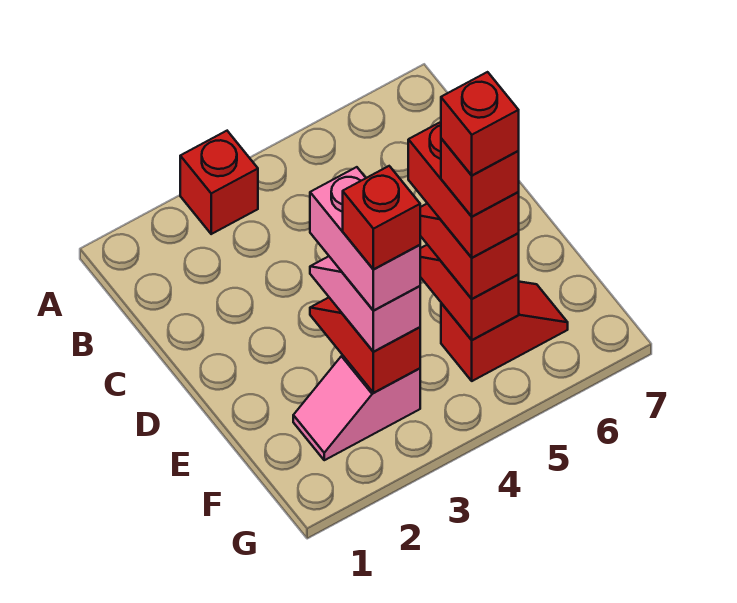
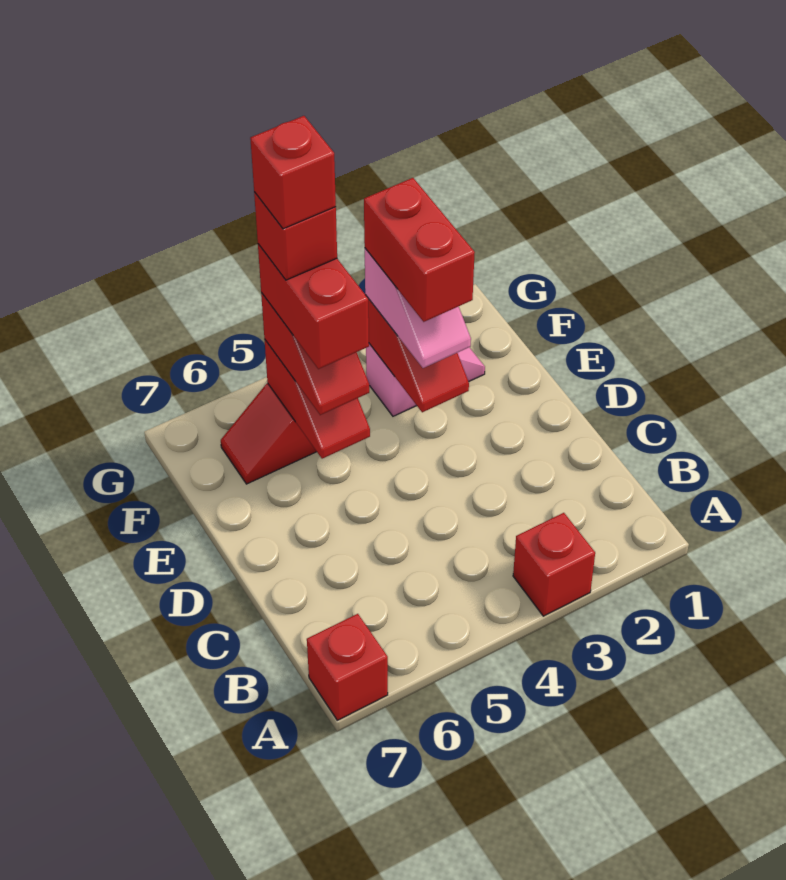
pink brick E3:F3 level 4 -> red brick E3:F3 level 4
red brick F3 level 5 -> red brick A7 level 1

